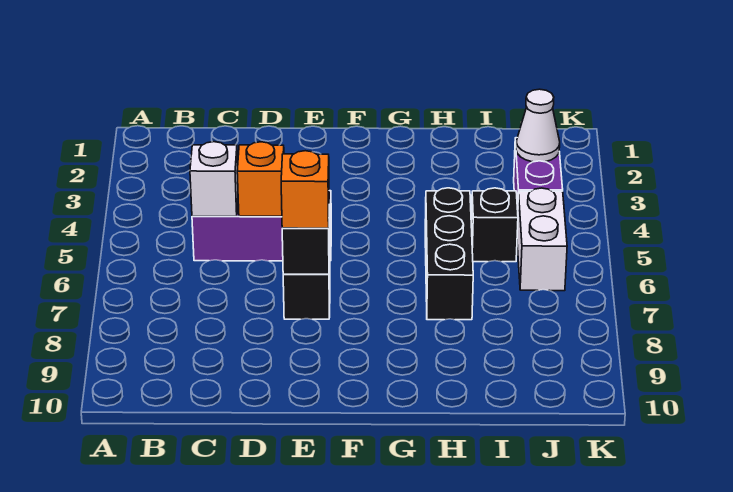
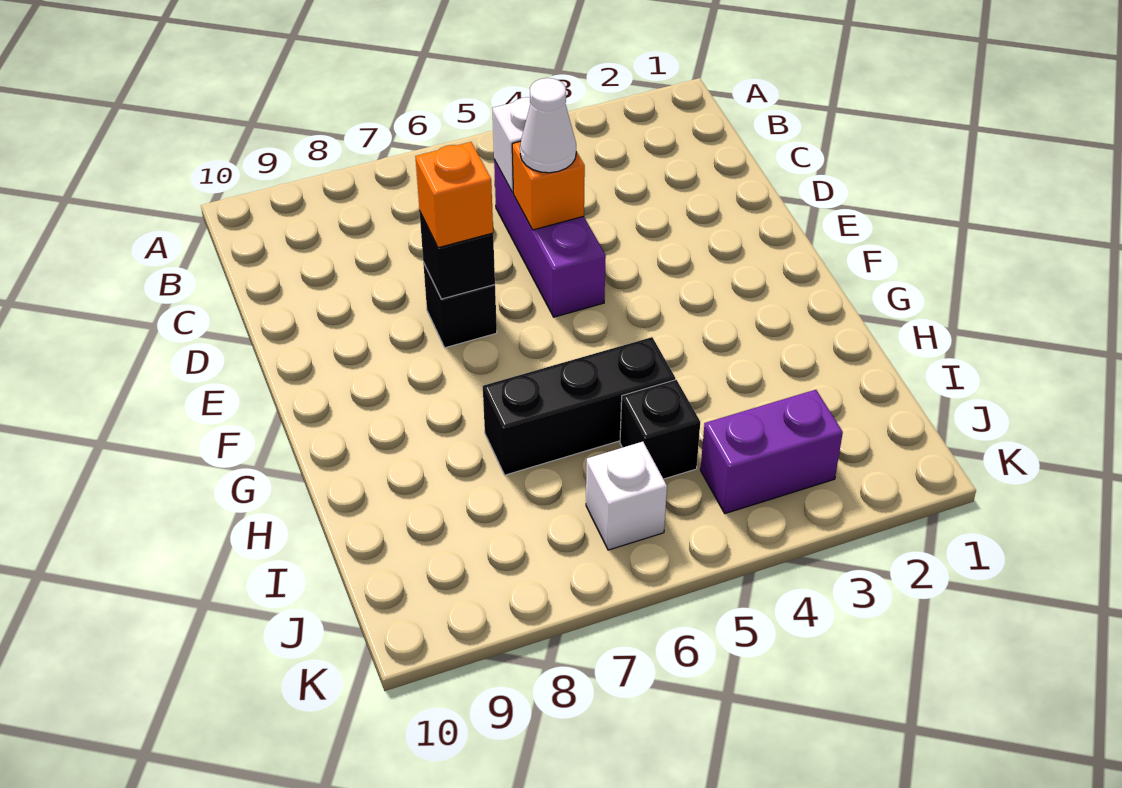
white cone J3 level 2 -> white cone D5 level 3
white brick J5:J6 level 1 -> white brick J6 level 1

